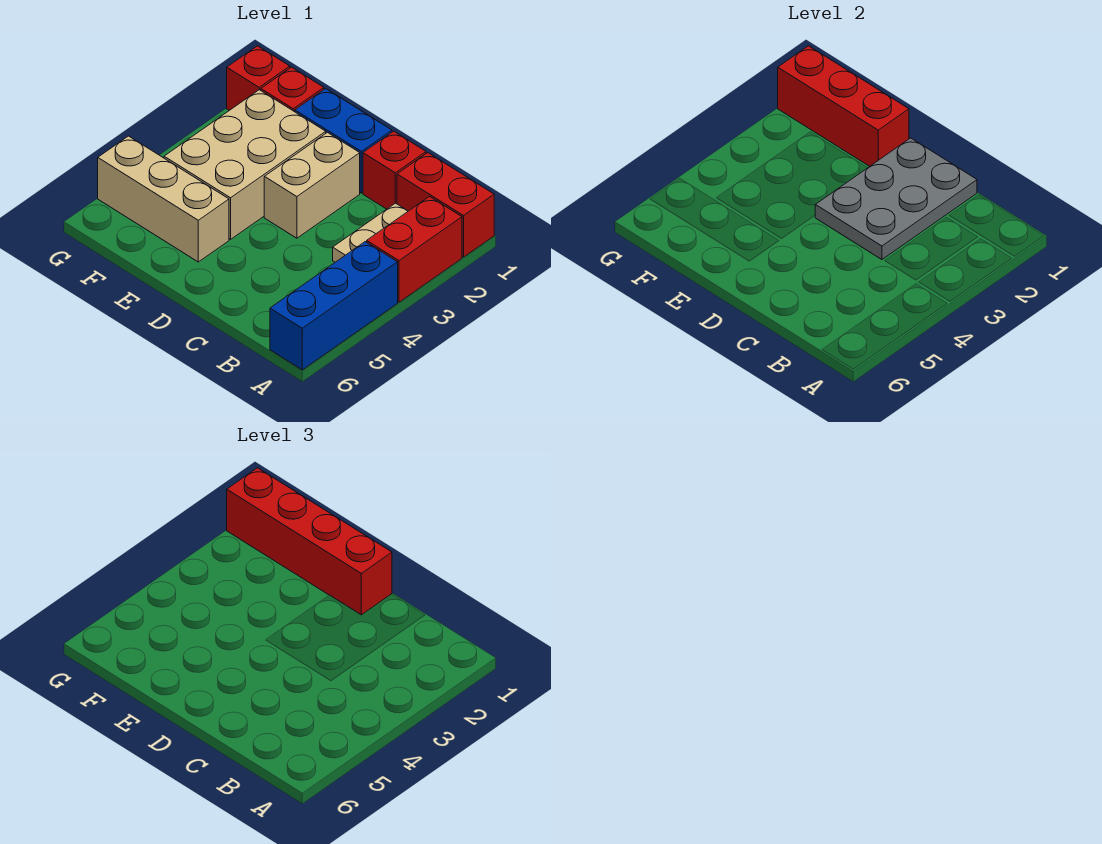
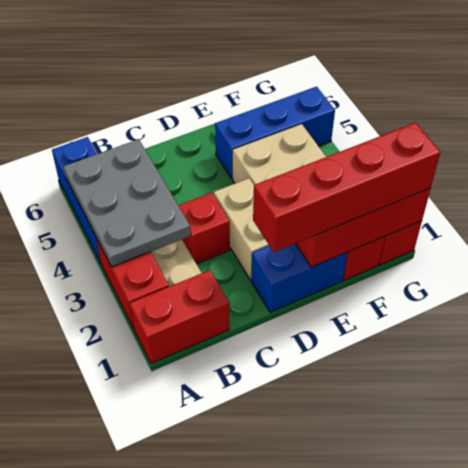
red brick C1 level 1 -> red brick C3 level 1
grey plate C1:D3 level 2 -> grey plate A3:B5 level 2
tan brick E5:G5 level 1 -> blue brick E5:G5 level 1

